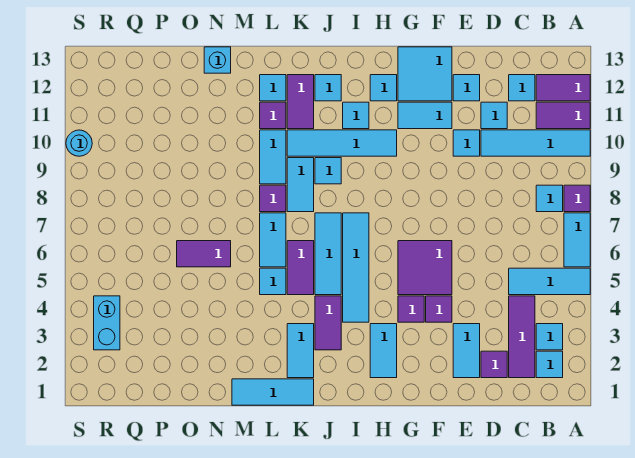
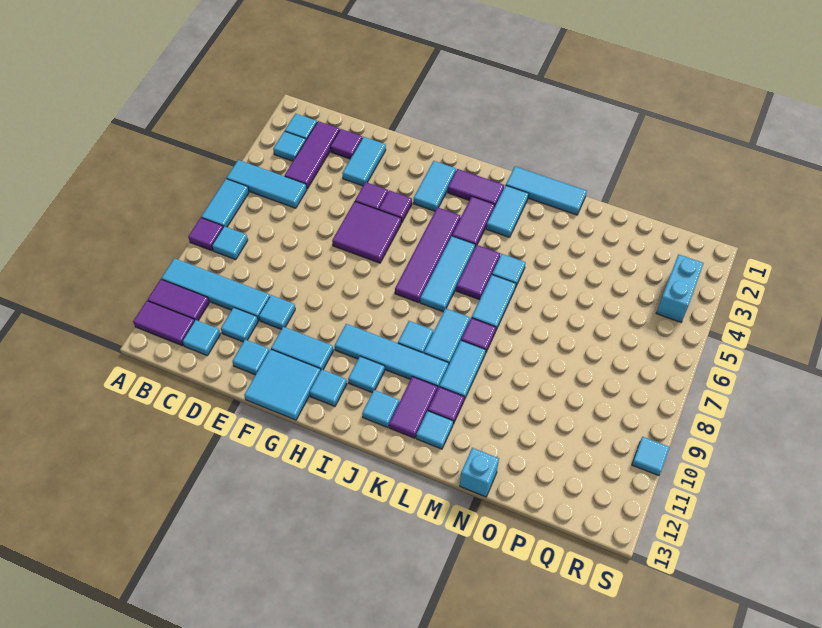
cyan tile I4:I7 level 1 -> purple tile I4:I7 level 1
purple tile N6:O6 level 1 -> purple tile I2:J2 level 1
cyan round brick S10 level 1 -> cyan tile S10 level 1

